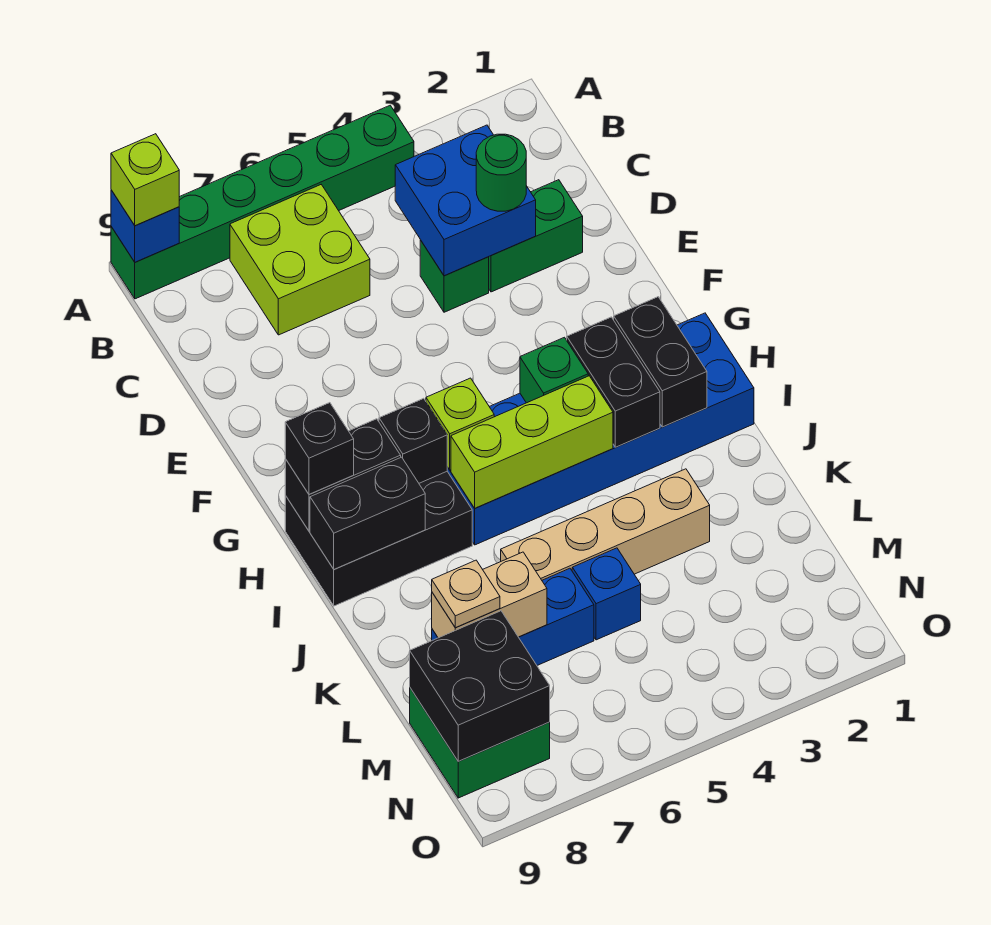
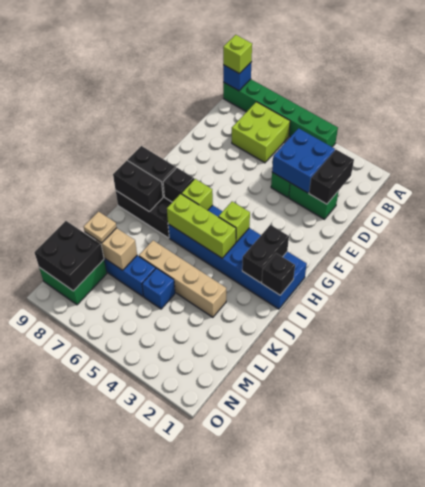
green round brick D3 level 3 -> none
black brick H3:I3 level 2 -> black brick C2:D2 level 2
green brick H4 level 2 -> lime brick H4 level 2
black brick H9 level 3 -> black brick I1 level 2

